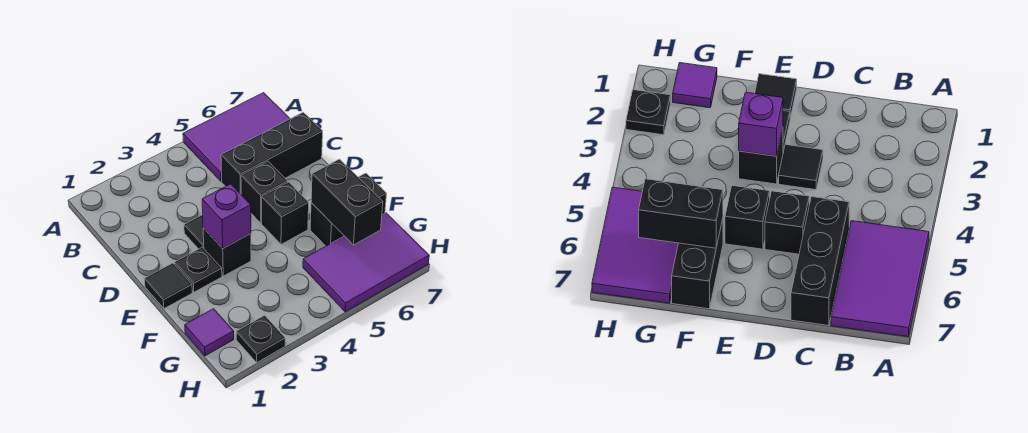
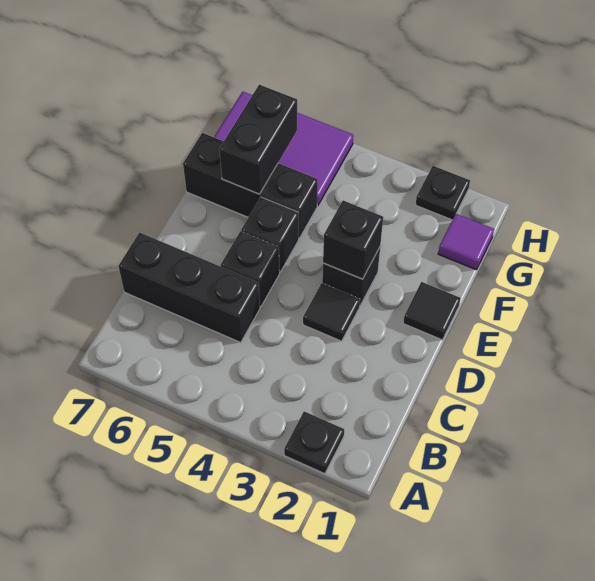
purple tile A5:B7 level 1 -> none
black plate E2 level 1 -> black plate A2 level 1
purple brick E3 level 2 -> black brick E3 level 2
black brick F6:F7 level 1 -> black brick F5:F7 level 1

